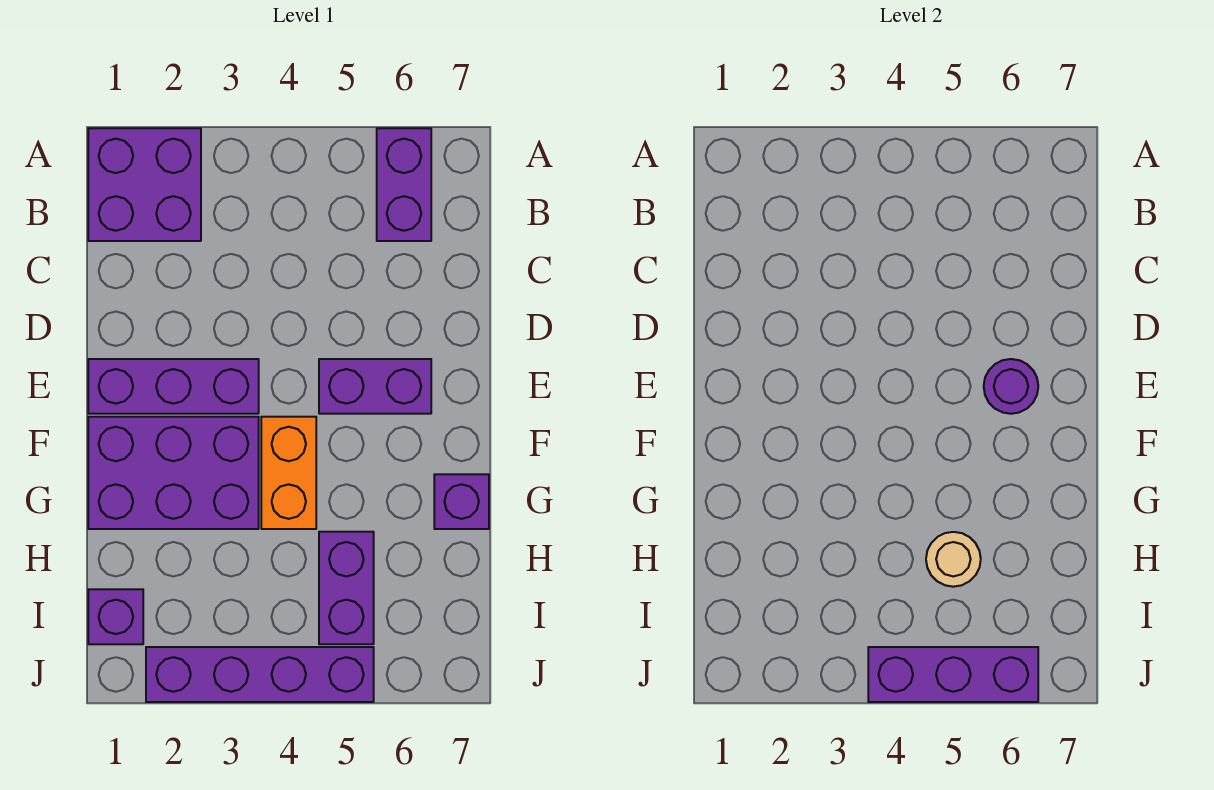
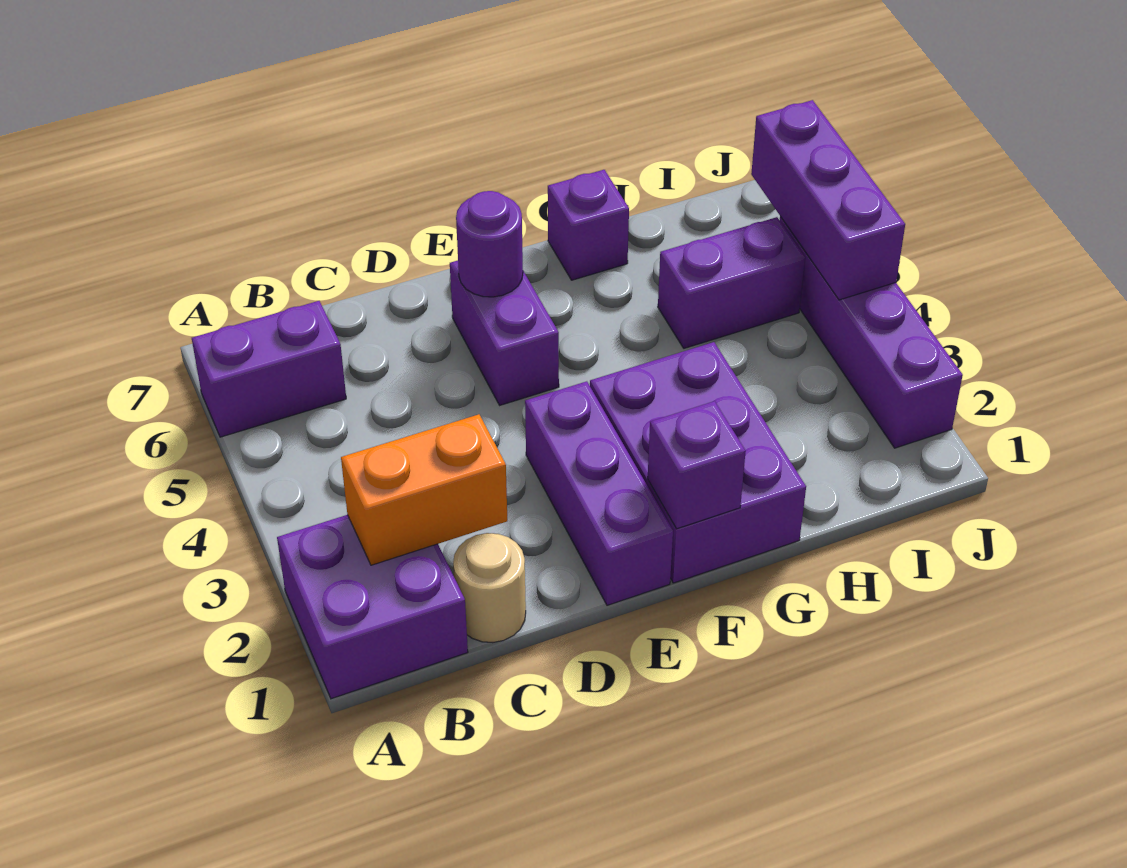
orange brick F4:G4 level 1 -> orange brick B2:C2 level 2
tan round brick H5 level 2 -> tan round brick C1 level 1
purple brick I1 level 1 -> purple brick F1 level 2

